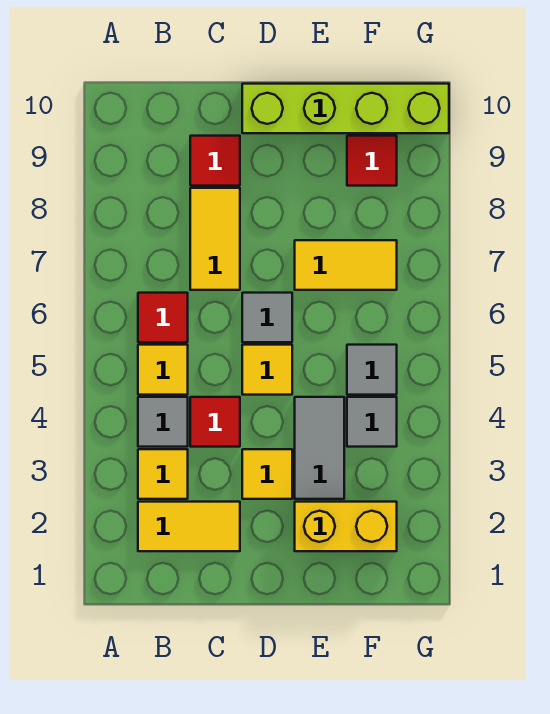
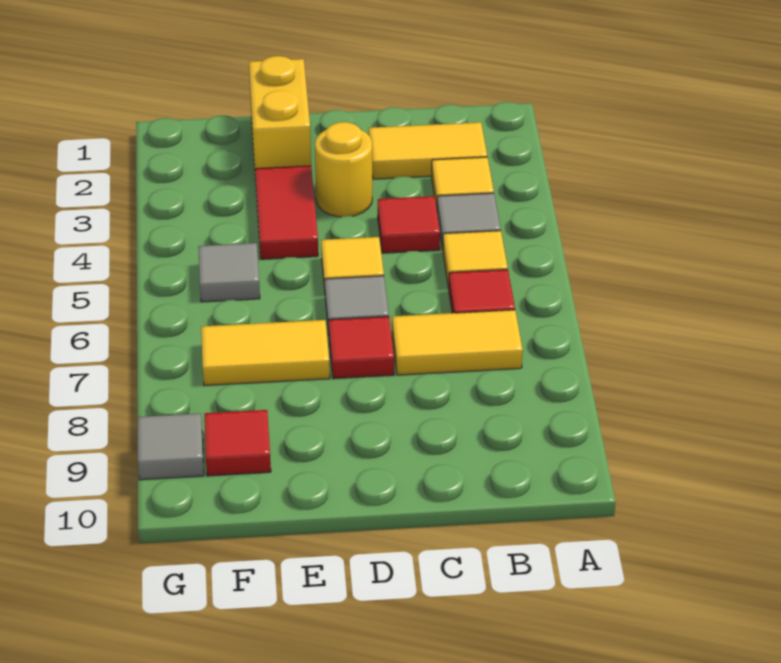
yellow tile C7:C8 level 1 -> yellow tile B7:C7 level 1
red tile C9 level 1 -> red tile D7 level 1
yellow tile D3 level 1 -> yellow round brick D3 level 1
lime brick D10:G10 level 1 -> none
yellow brick E2:F2 level 1 -> yellow brick E1:E2 level 1
grey tile E3:E4 level 1 -> red tile E3:E4 level 1
grey tile F4 level 1 -> grey tile G9 level 1

